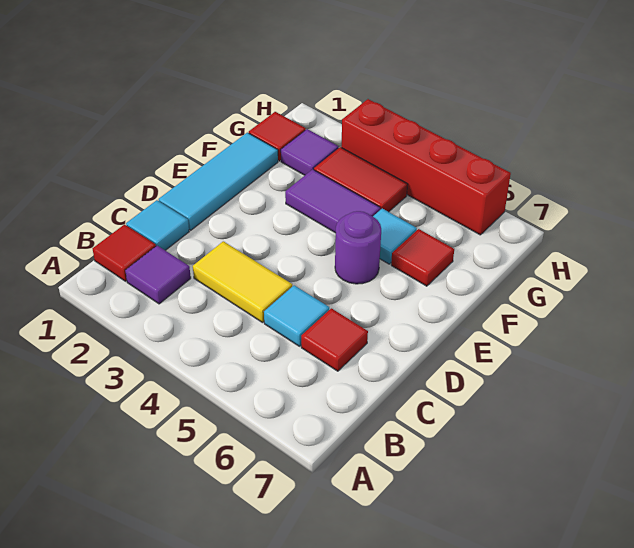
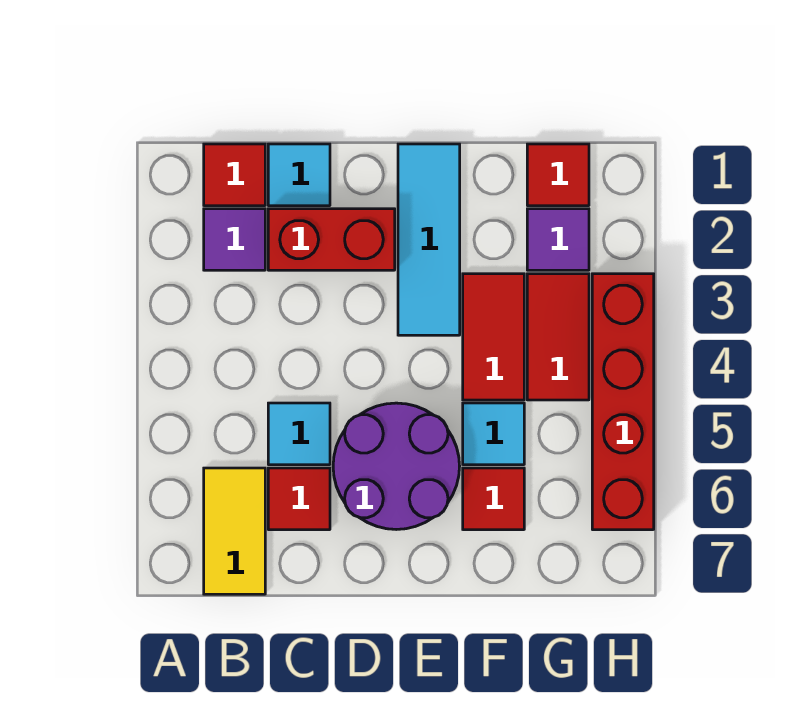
none -> red brick C2:D2 level 1
yellow tile C3:C4 level 1 -> yellow tile B6:B7 level 1
cyan tile D1:F1 level 1 -> cyan tile E1:E3 level 1
purple round brick E5 level 1 -> purple round brick D5:E6 level 1
purple tile F3:F4 level 1 -> red tile F3:F4 level 1

